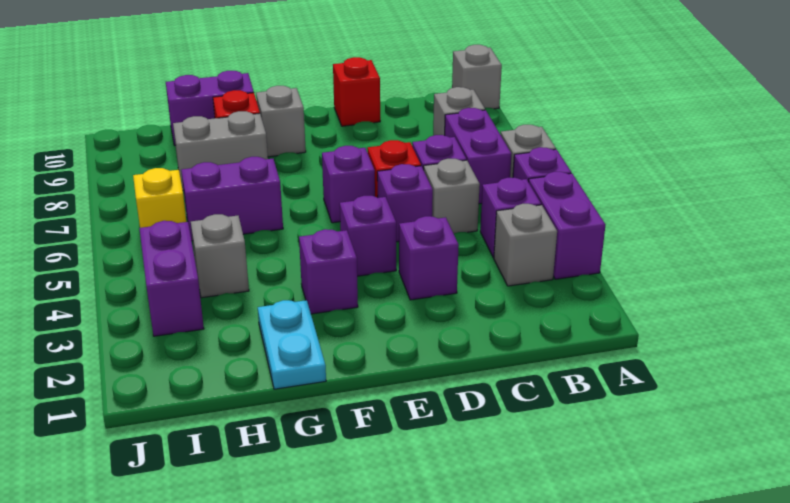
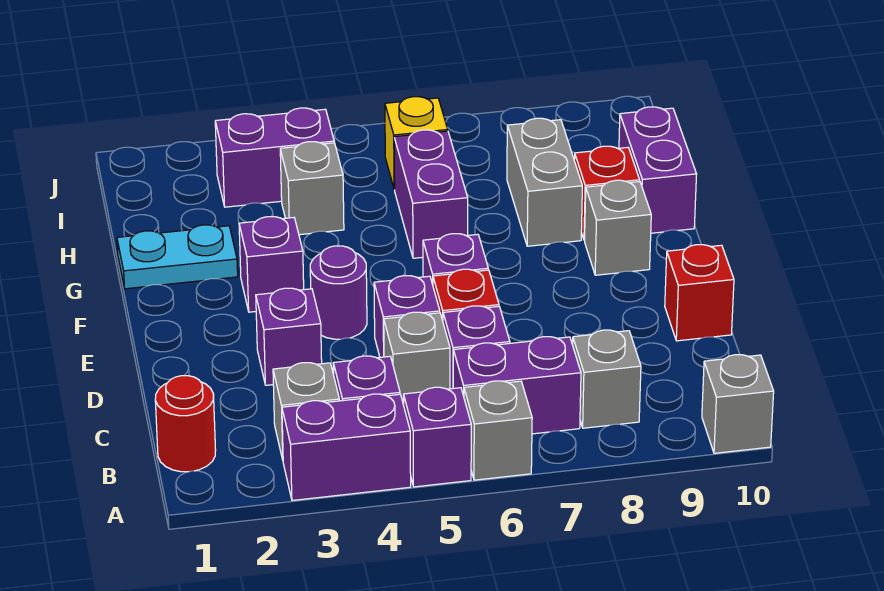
none -> red round brick B1 level 1
purple brick E4 level 1 -> purple round brick E4 level 1

